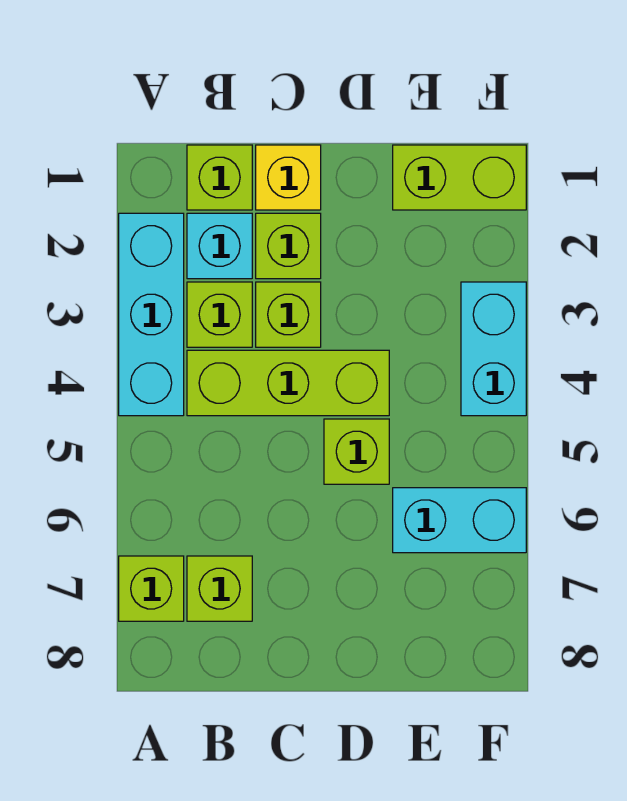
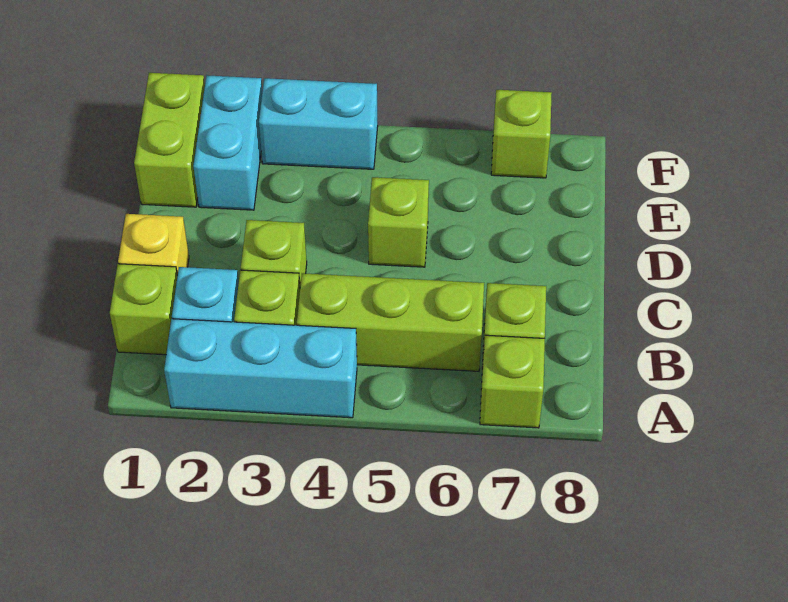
lime brick B4:D4 level 1 -> lime brick B4:B6 level 1
lime brick C2 level 1 -> lime brick F7 level 1
cyan brick E6:F6 level 1 -> cyan brick E2:F2 level 1

